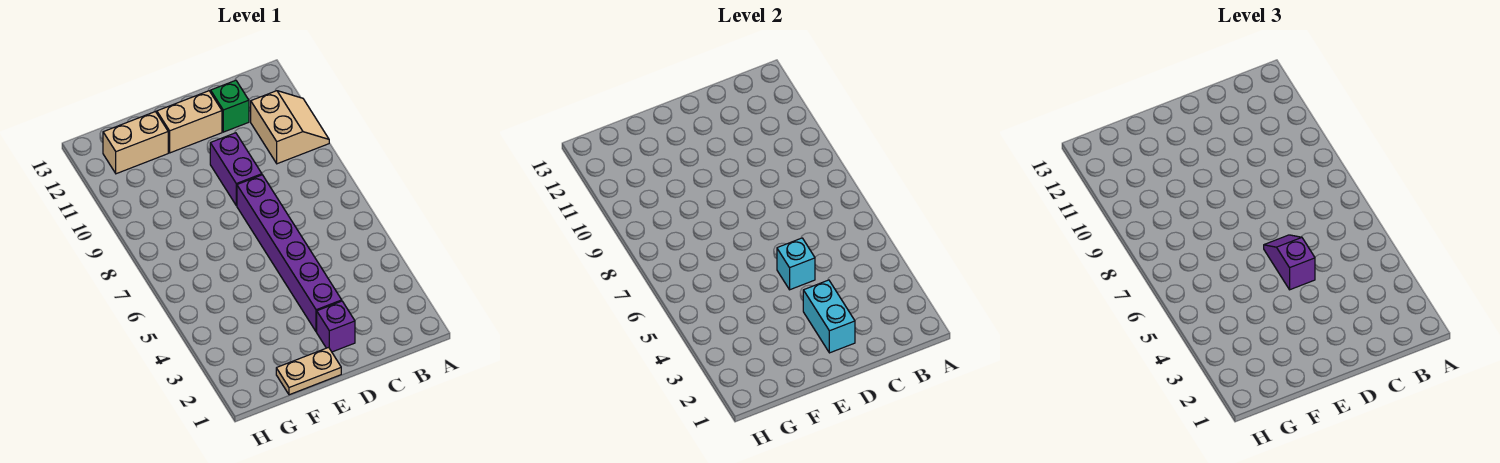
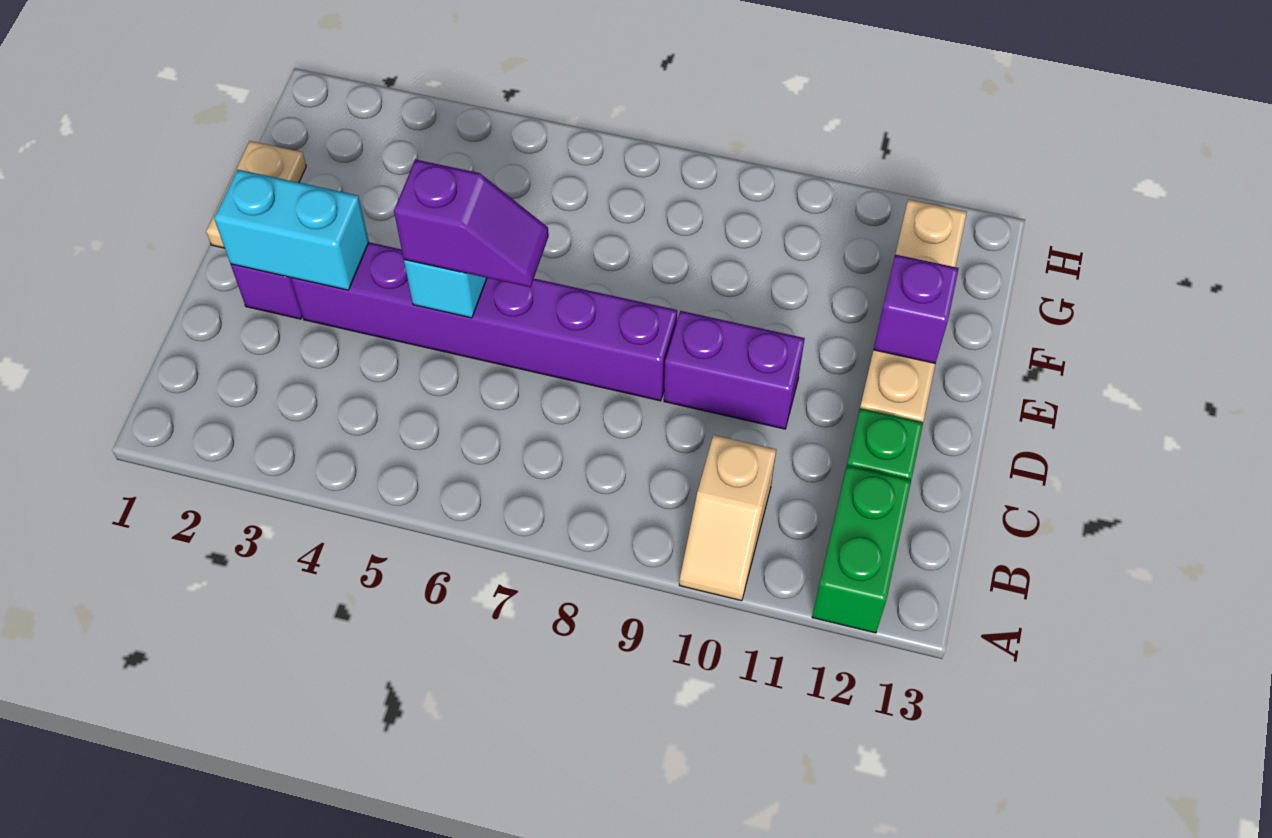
tan slope A10:B11 level 1 top B -> tan slope A10:B10 level 1 top B
none -> green brick A12:B12 level 1
none -> purple brick E12 level 2

